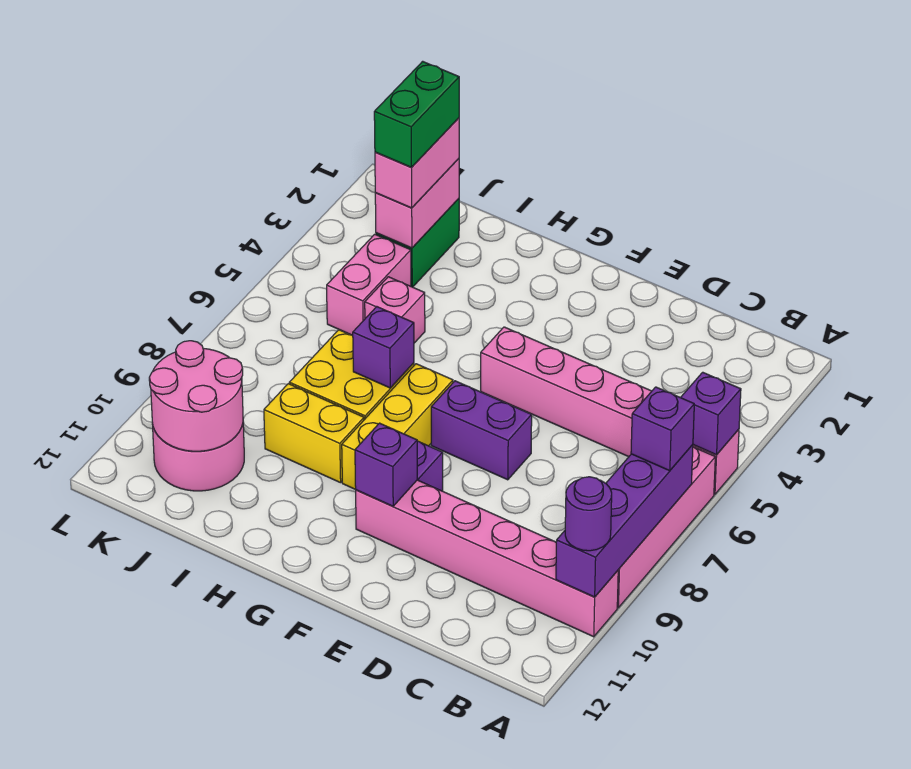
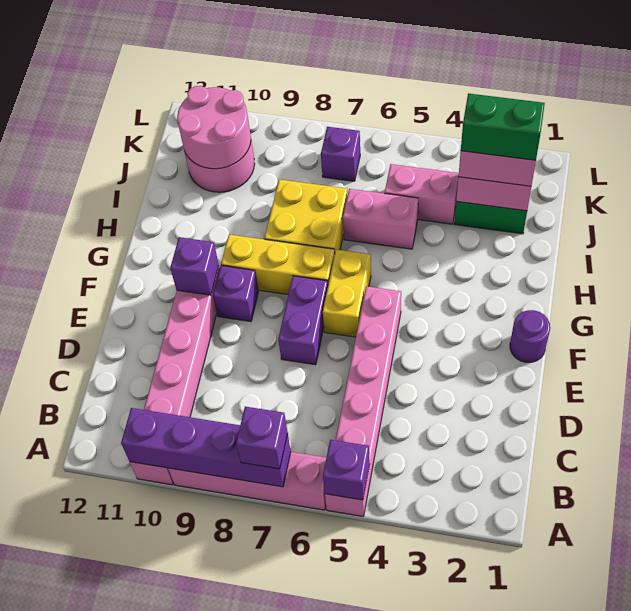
purple round brick A10 level 3 -> purple round brick F1 level 1
purple brick H7 level 2 -> purple brick K7 level 1
yellow brick H9:I9 level 1 -> yellow brick F6:G6 level 1
pink brick I5 level 1 -> pink brick I5:I6 level 1

